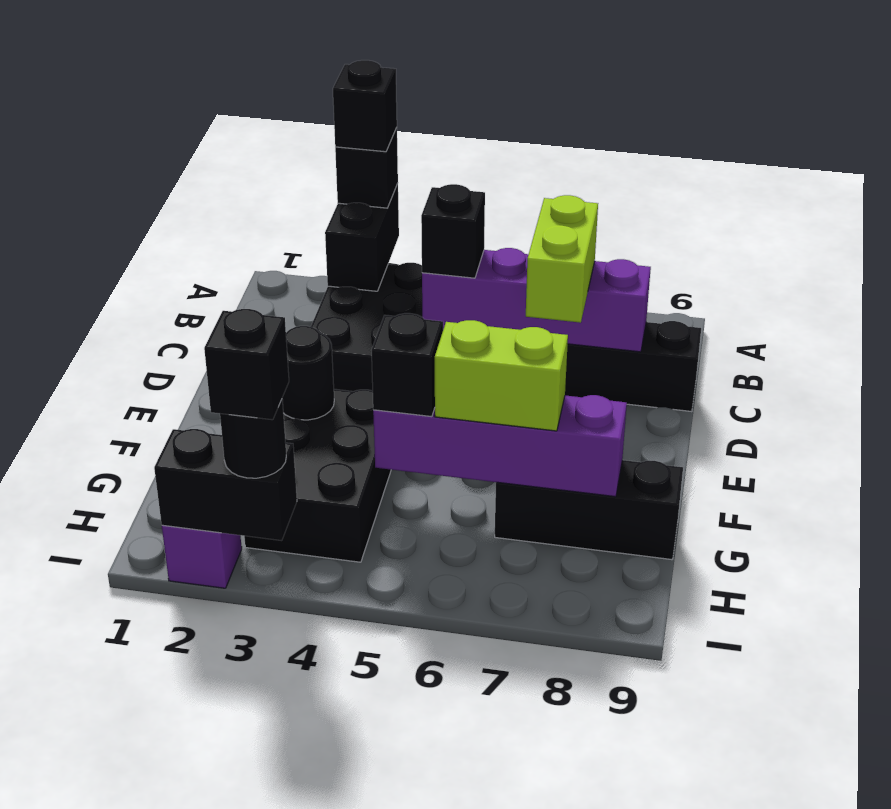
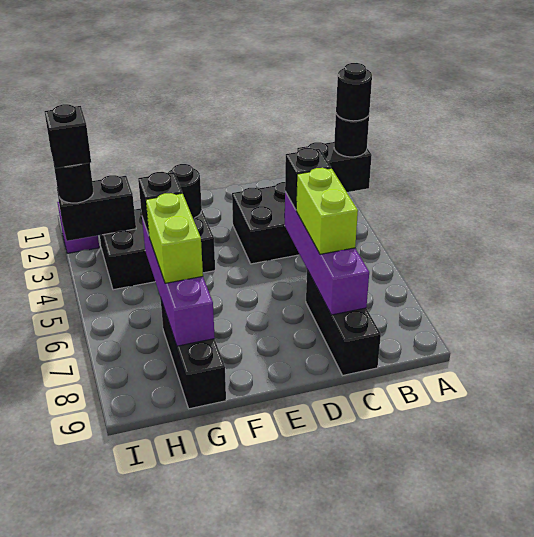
black brick A3 level 3 -> black round brick A3 level 3
black brick A3 level 4 -> black round brick A3 level 4
lime brick C7:D7 level 3 -> lime brick C6:C7 level 3
black brick I2:I3 level 2 -> black brick H3:I3 level 2

